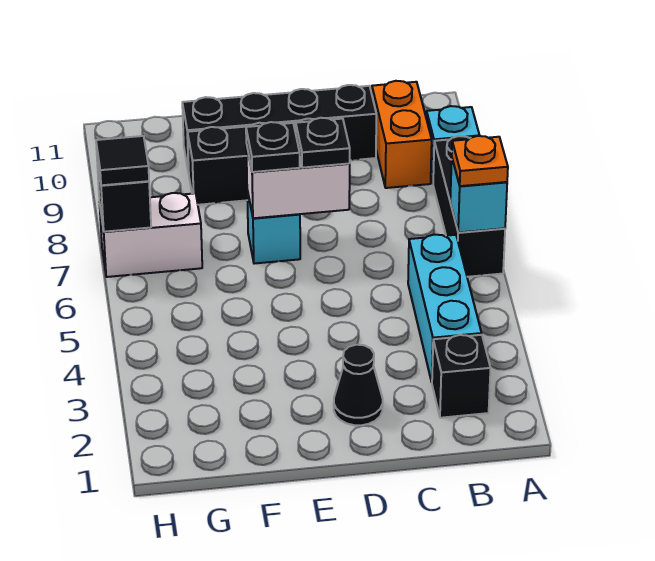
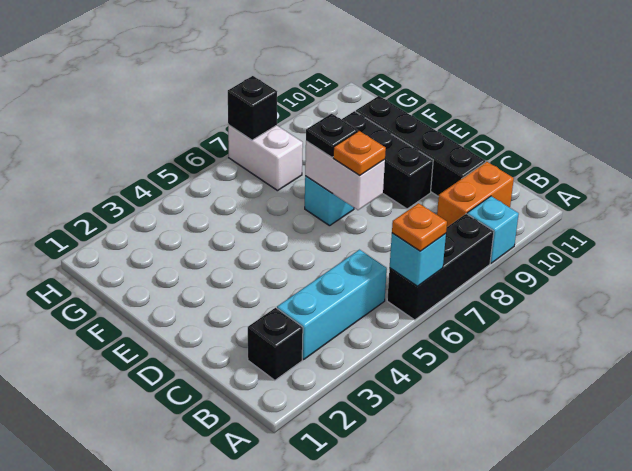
black cone D2 level 1 -> none
black plate D7 level 3 -> orange plate D7 level 3
black tile H7 level 3 -> none

